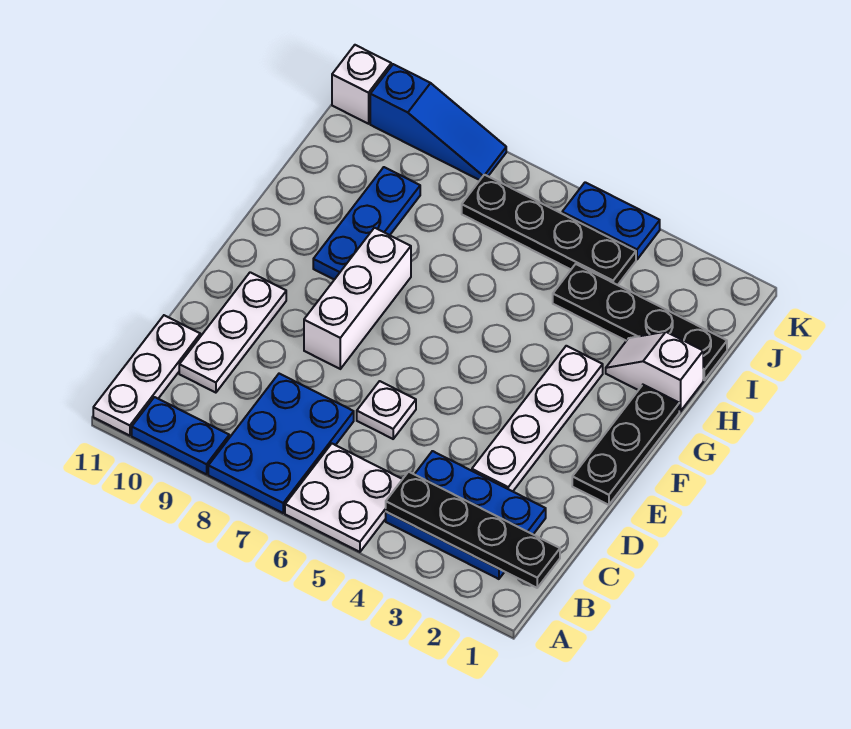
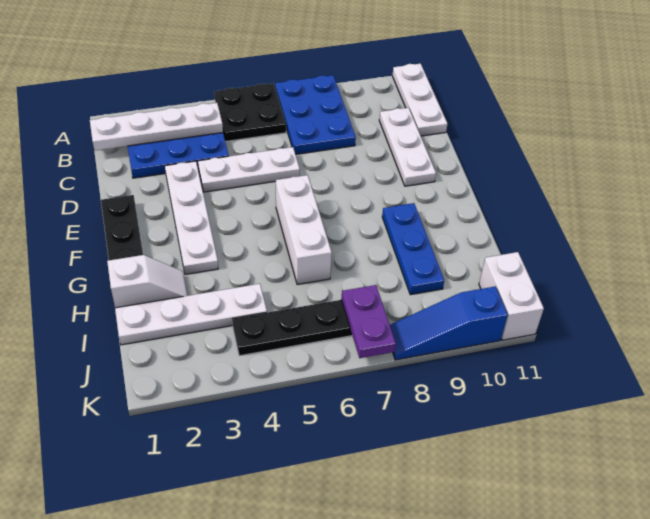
white plate A5:B6 level 1 -> black plate A5:B6 level 1
blue plate A9:A10 level 1 -> none
black plate B1:B4 level 2 -> white plate B1:B4 level 2
white plate D6 level 1 -> white plate D4:D6 level 1
white brick E8:G8 level 1 -> white brick F6:H6 level 1
black plate I1:I4 level 1 -> white plate I1:I4 level 1
none -> purple plate J7:K7 level 2
blue plate K4:K5 level 1 -> none
white brick K11 level 1 -> white brick J11:K11 level 1

